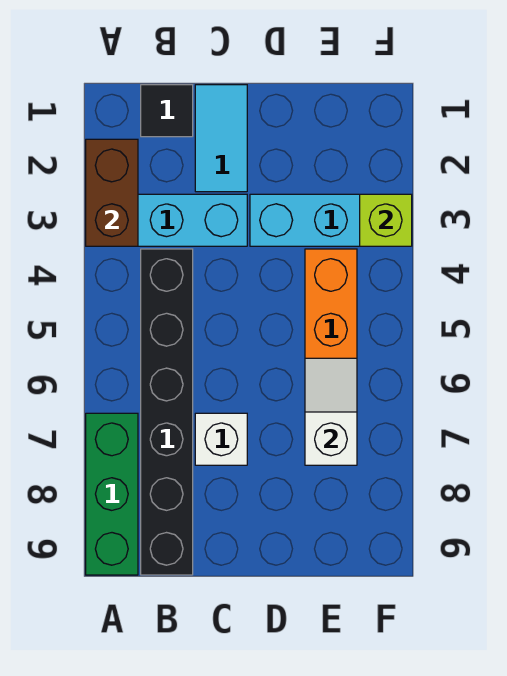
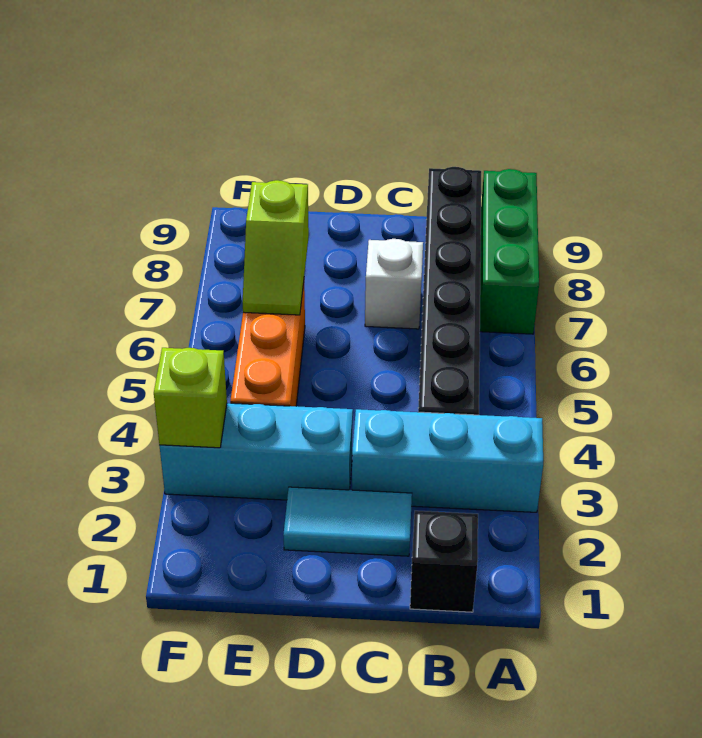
brown brick A2:A3 level 2 -> none
black tile B1 level 1 -> black brick B1 level 1
cyan tile C1:C2 level 1 -> cyan tile C2:D2 level 1
white slope E6:E7 level 2 top 7 -> lime slope E6:E7 level 2 top 7

